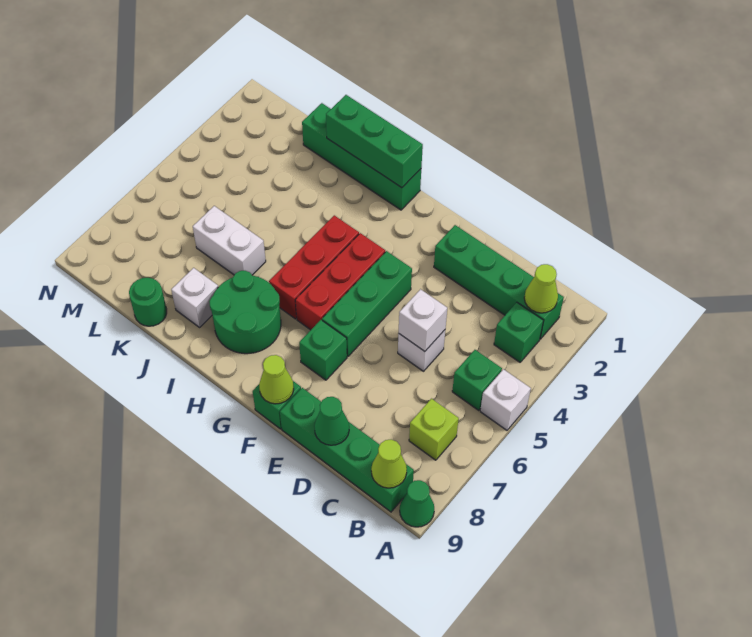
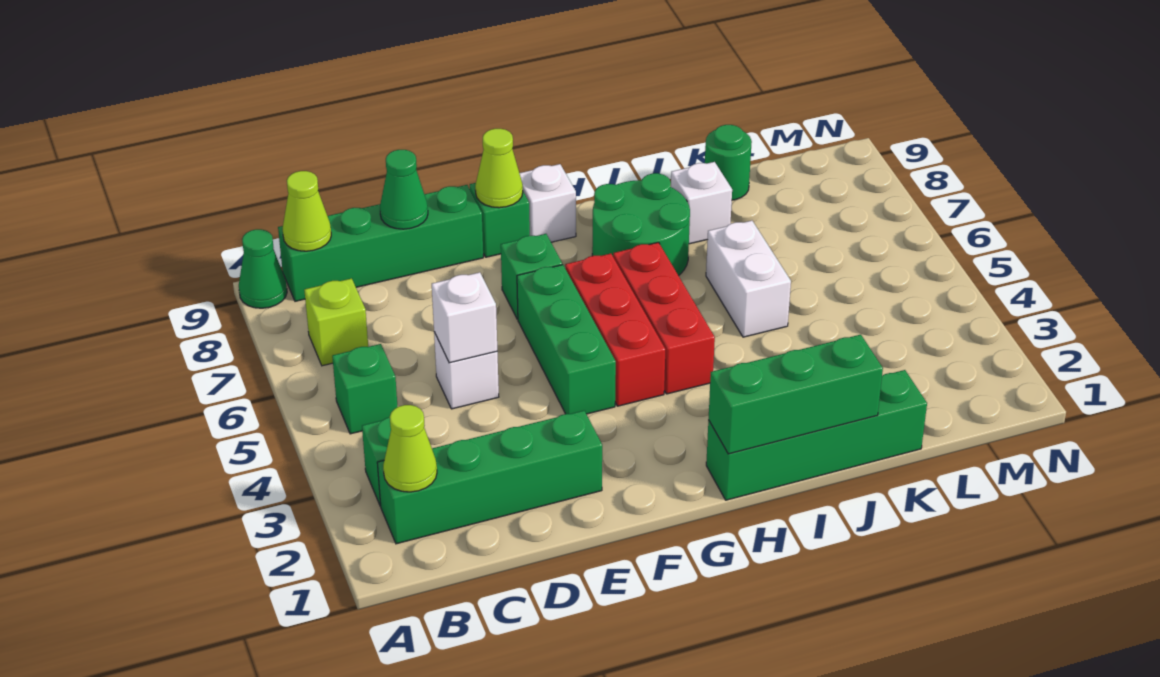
white brick A5 level 1 -> white brick G9 level 1
white brick J6:K6 level 1 -> white brick J5:J6 level 1

